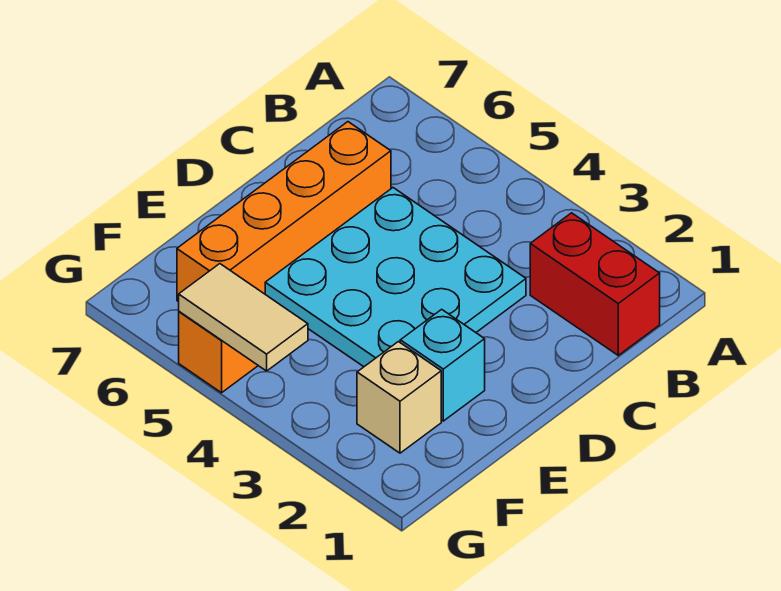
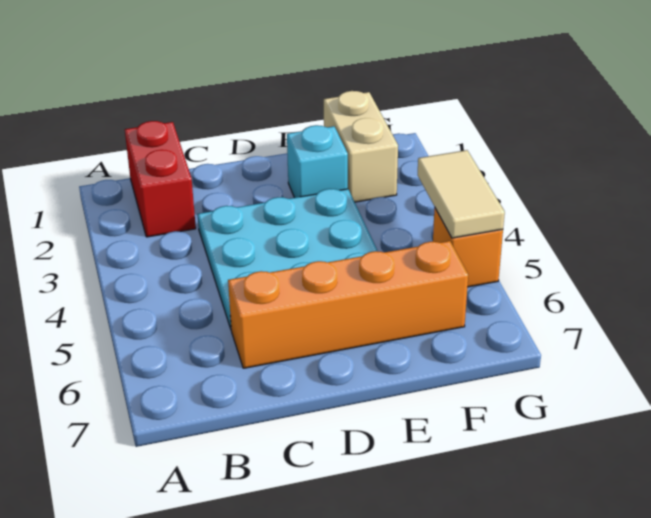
tan brick F2 level 1 -> tan brick F1:F2 level 1

